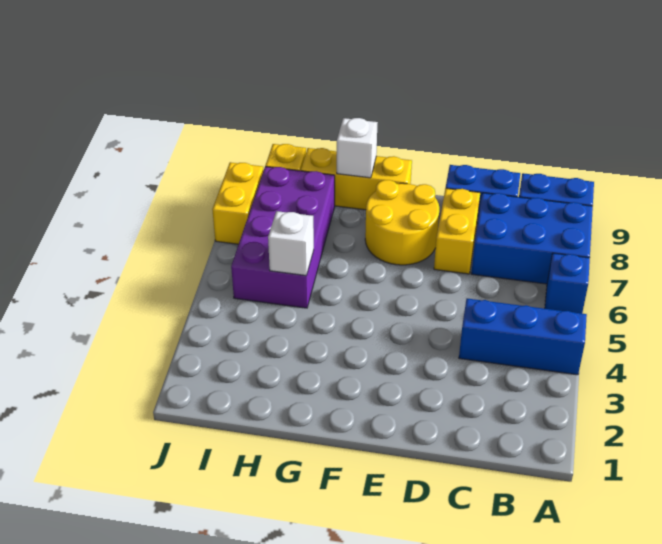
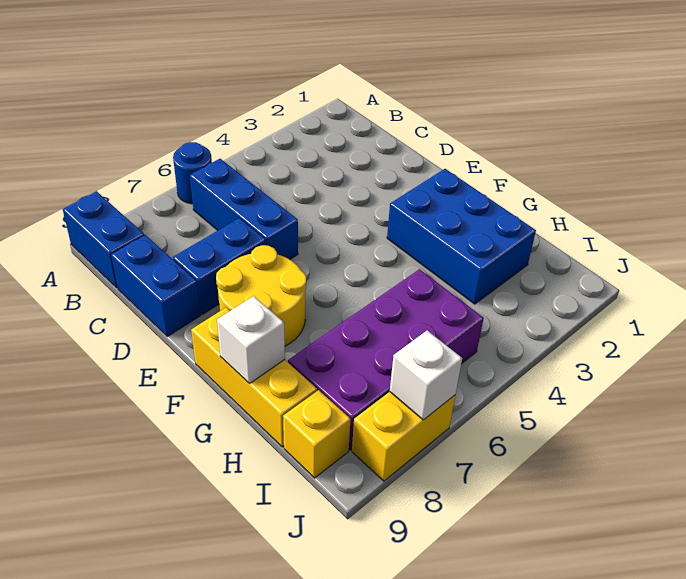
blue brick A4:C4 level 1 -> blue brick B6:D6 level 1
blue brick A6 level 1 -> blue round brick A6 level 1
blue brick A7:C8 level 1 -> blue brick F2:H3 level 1
yellow brick D7:D8 level 1 -> blue brick D7:D8 level 1
white brick H5 level 2 -> white brick J7 level 2

